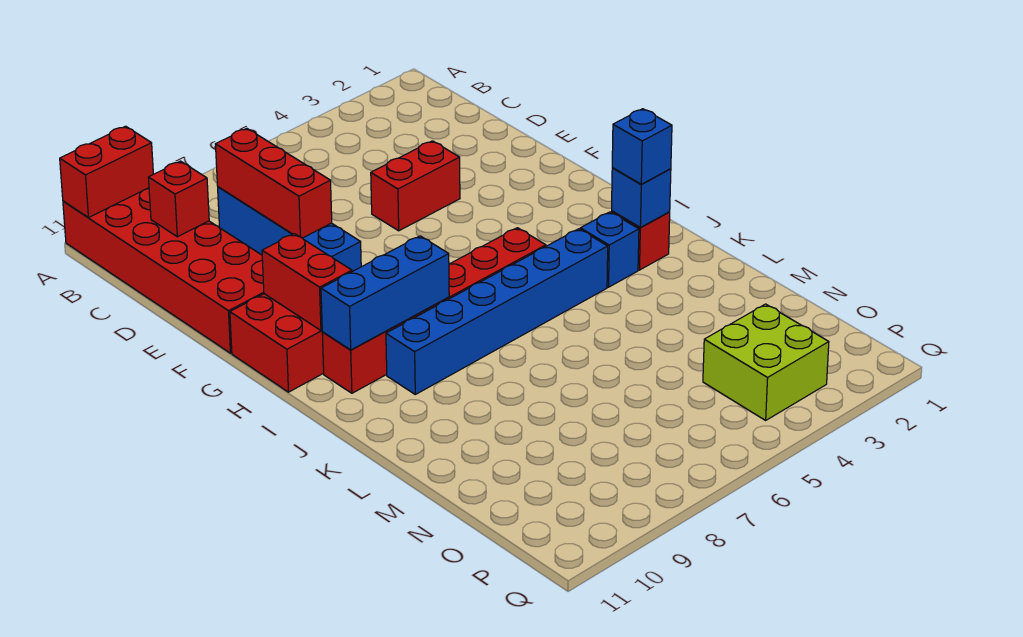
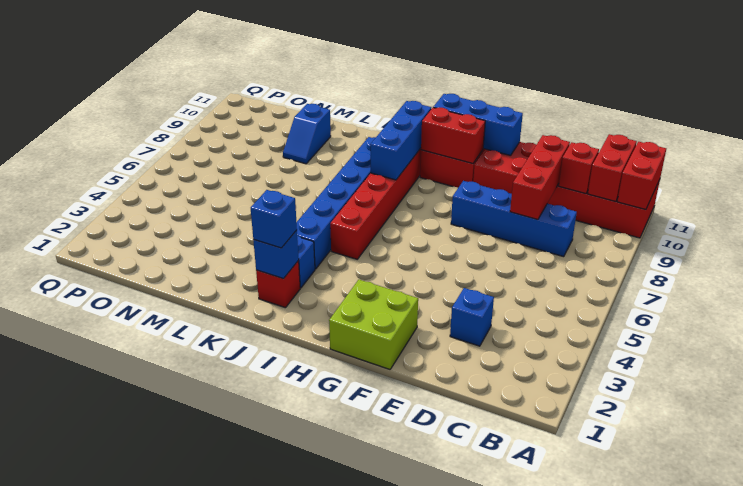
red brick C8:E8 level 2 -> red brick D8:D10 level 2
none -> blue brick D3 level 1
red brick E4:E5 level 1 -> red brick B10:B11 level 2
none -> blue brick F11:H11 level 2
none -> blue slope M9:M10 level 1 top 10
lime brick O3:P4 level 1 -> lime brick F1:G2 level 1

